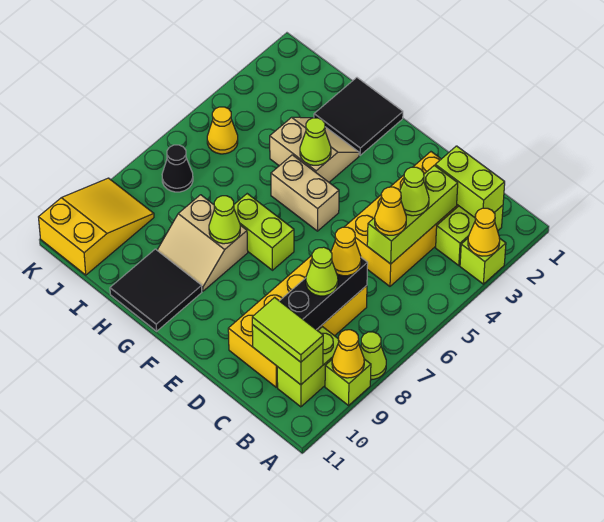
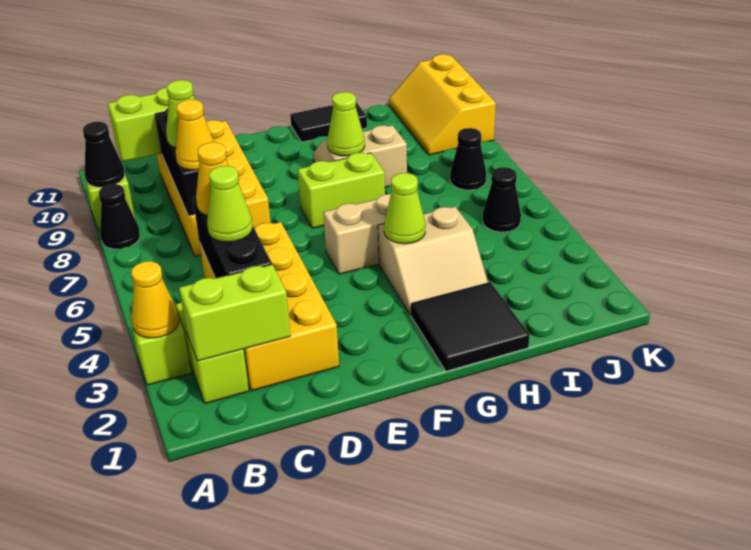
lime cone A8 level 1 -> black cone A8 level 1
yellow cone A9 level 2 -> black cone A9 level 2
lime brick B9:B10 level 1 -> none
lime tile B10:C10 level 3 -> none
lime brick C3:C5 level 2 -> black brick C3:C5 level 2
black tile G10:H11 level 1 -> black tile G11:H11 level 1
yellow cone J5 level 1 -> black cone J5 level 1
yellow slope J9:K11 level 1 top 11 -> yellow slope J9:K11 level 1 top K

